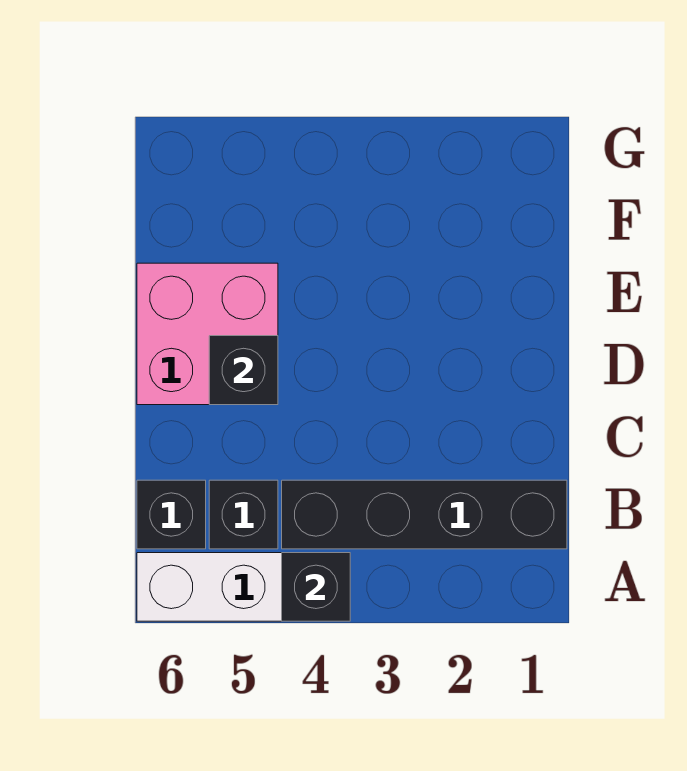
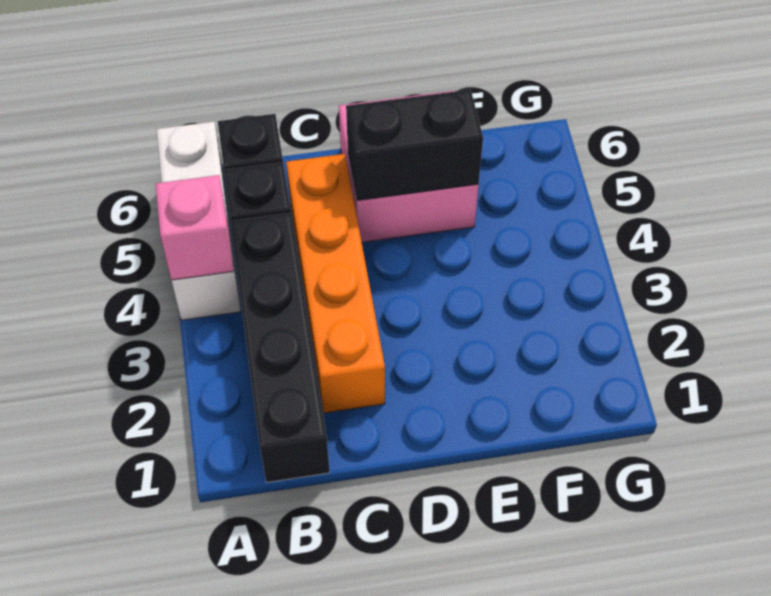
black brick A4 level 2 -> pink brick A4 level 2
none -> orange brick C2:C5 level 1
black brick D5 level 2 -> black brick D5:E5 level 2

